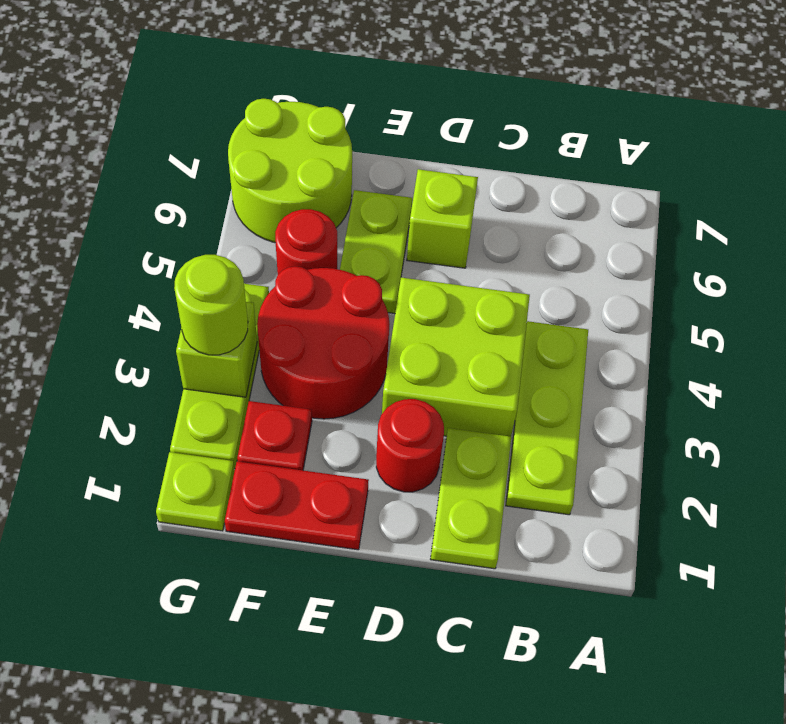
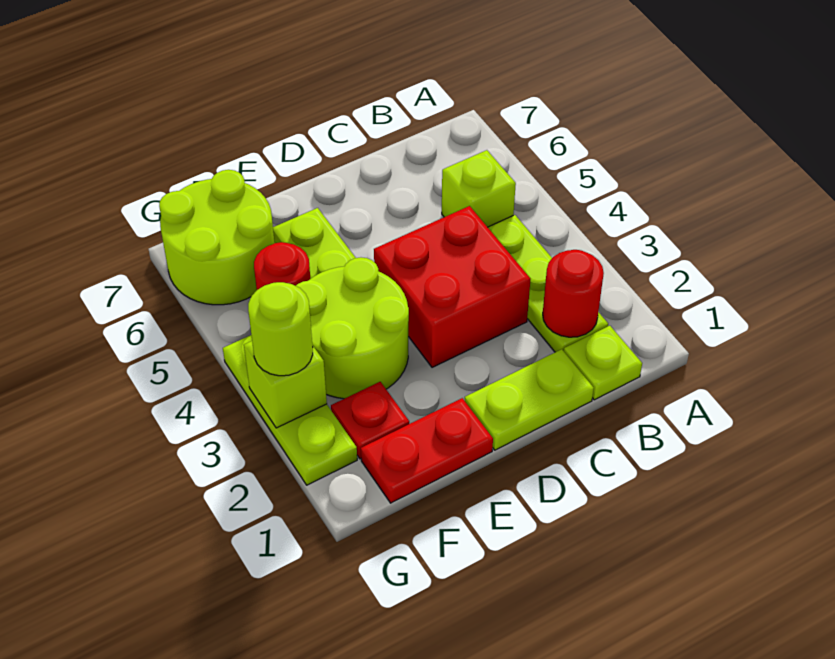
lime plate C1:C2 level 1 -> lime plate C1:D1 level 1
lime brick C3:D4 level 1 -> red brick C3:D4 level 1
red round brick D2 level 1 -> red round brick B2 level 2
lime brick D6 level 1 -> lime brick B5 level 1
red round brick E3:F4 level 1 -> lime round brick E3:F4 level 1
lime plate G1 level 1 -> lime plate B1 level 1

